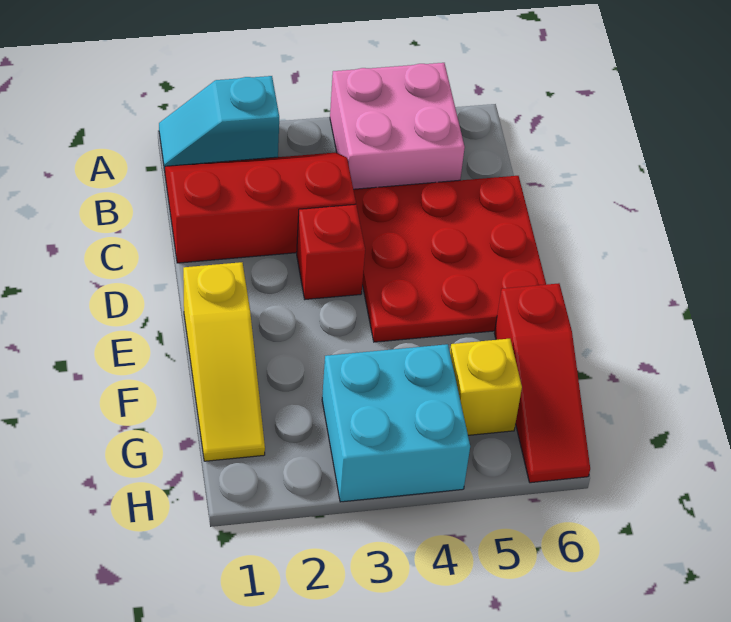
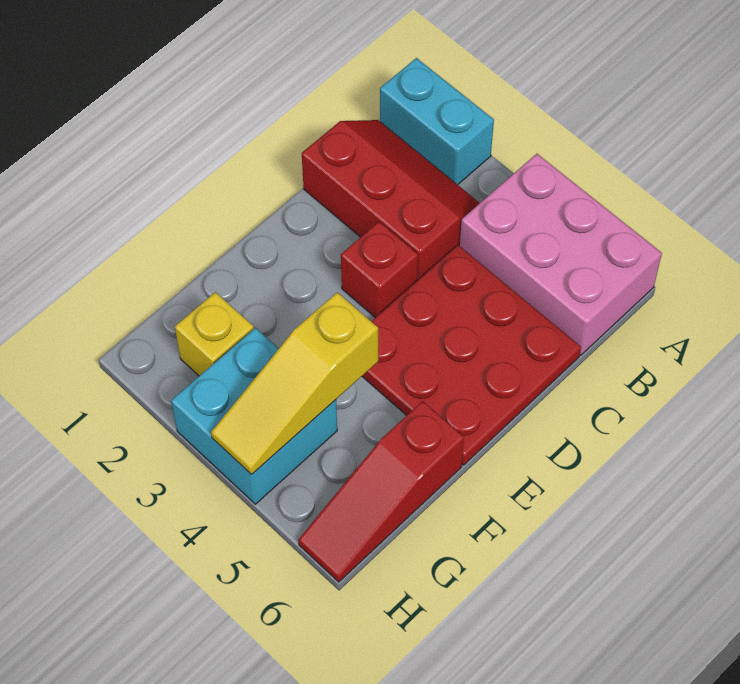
cyan slope A1:A2 level 1 top 2 -> cyan brick A1:A2 level 1
pink brick A4:B5 level 1 -> pink brick A4:B6 level 1
yellow slope E1:G1 level 1 top E -> yellow slope F4:H4 level 2 top F
yellow brick G5 level 1 -> yellow brick G2 level 1

